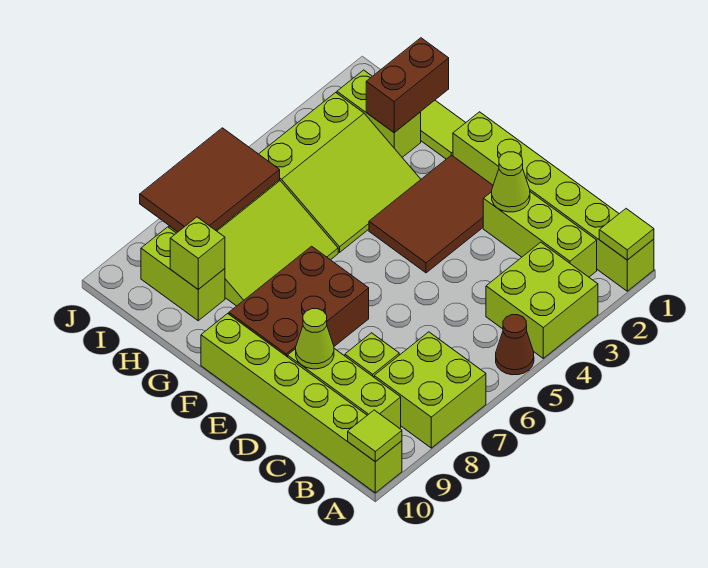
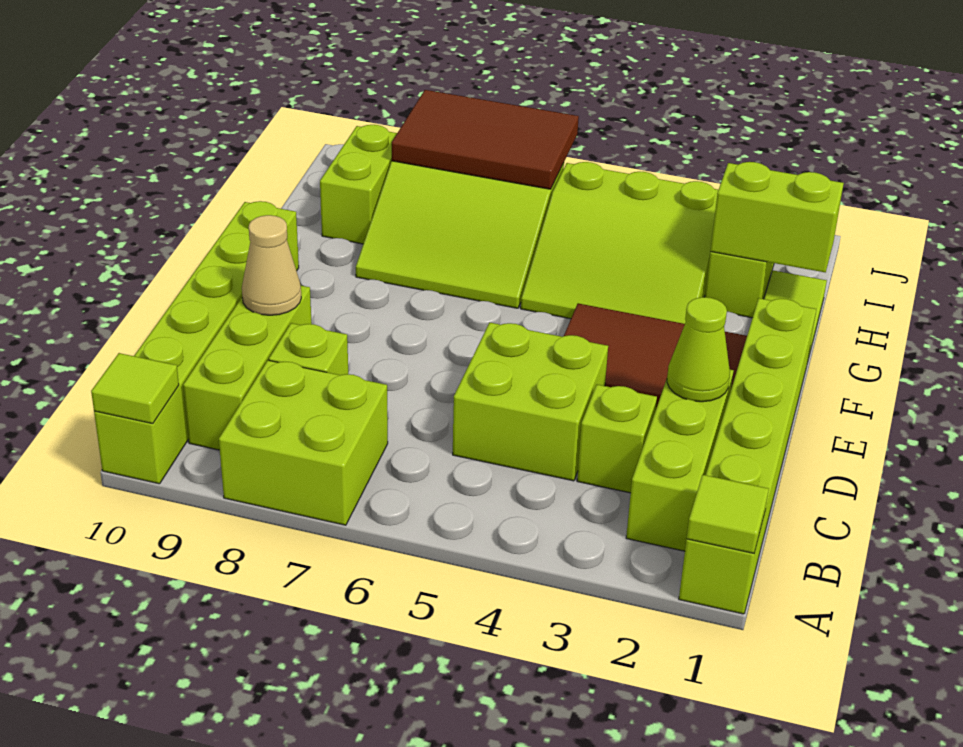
lime brick A3:B4 level 1 -> lime brick C4:D5 level 1
brown cone A5 level 1 -> none
lime cone D9 level 2 -> tan cone D9 level 2
brown brick E7:F9 level 1 -> none
brown brick H1:H2 level 2 -> lime brick H1:H2 level 2
lime brick H9 level 2 -> lime brick C3 level 1

